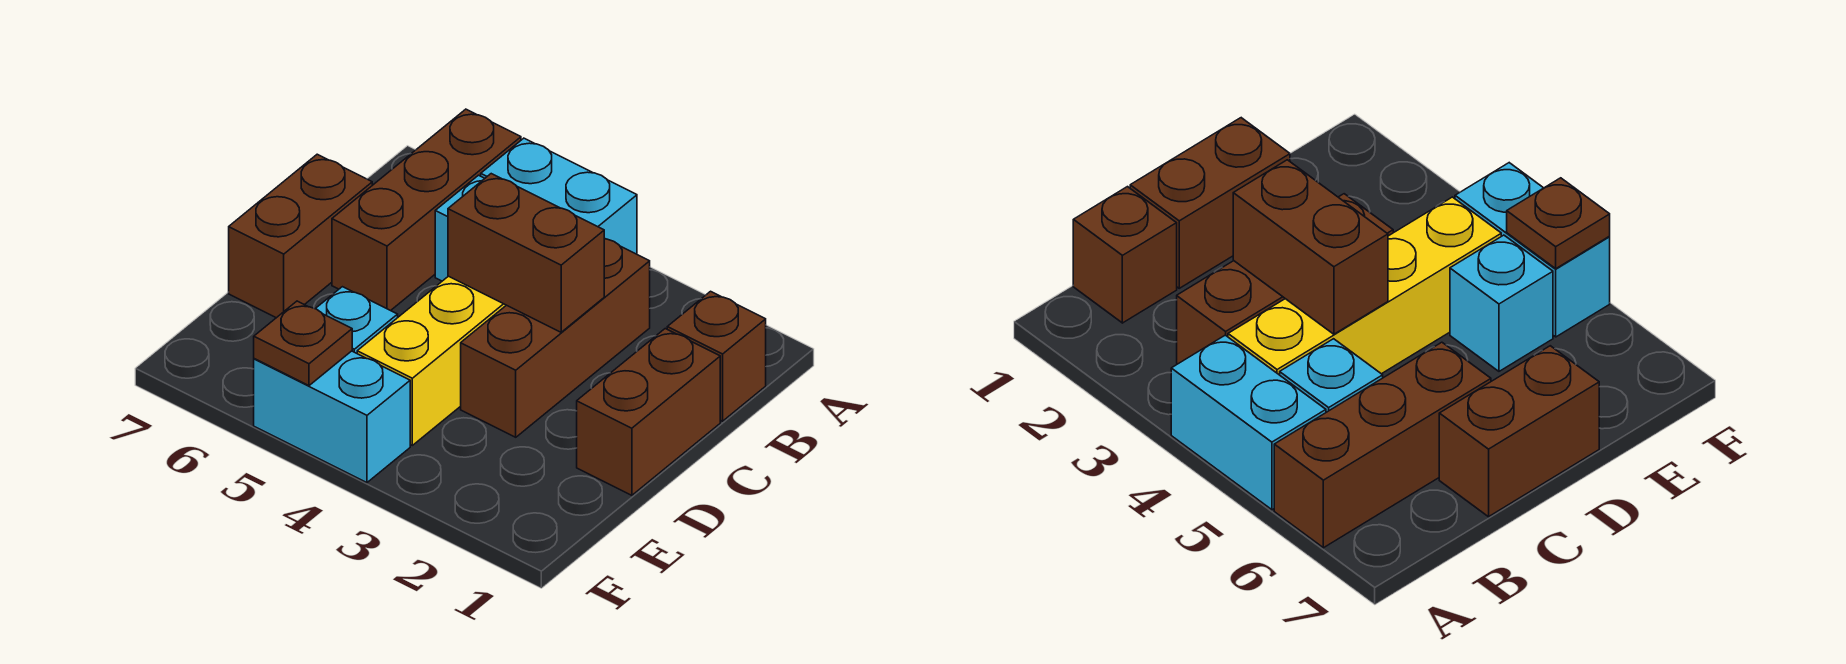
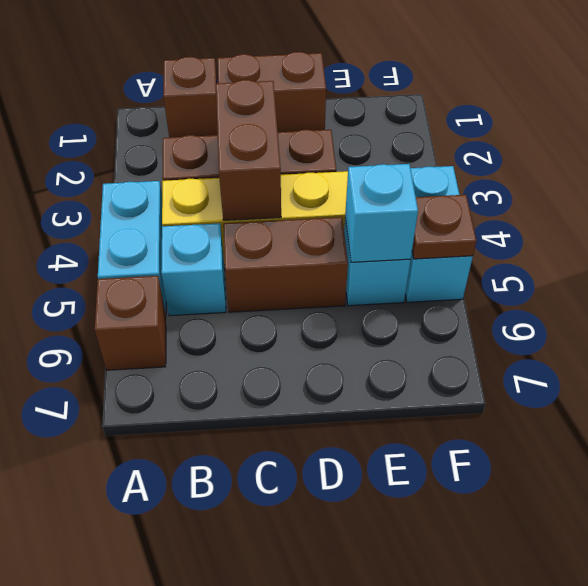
brown brick A6:C6 level 1 -> brown brick A6 level 1
brown brick C7:D7 level 1 -> brown brick C5:D5 level 1
none -> cyan brick E5 level 2

